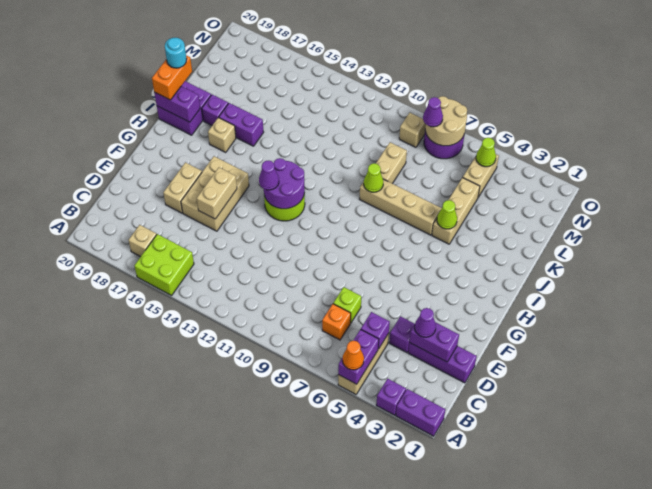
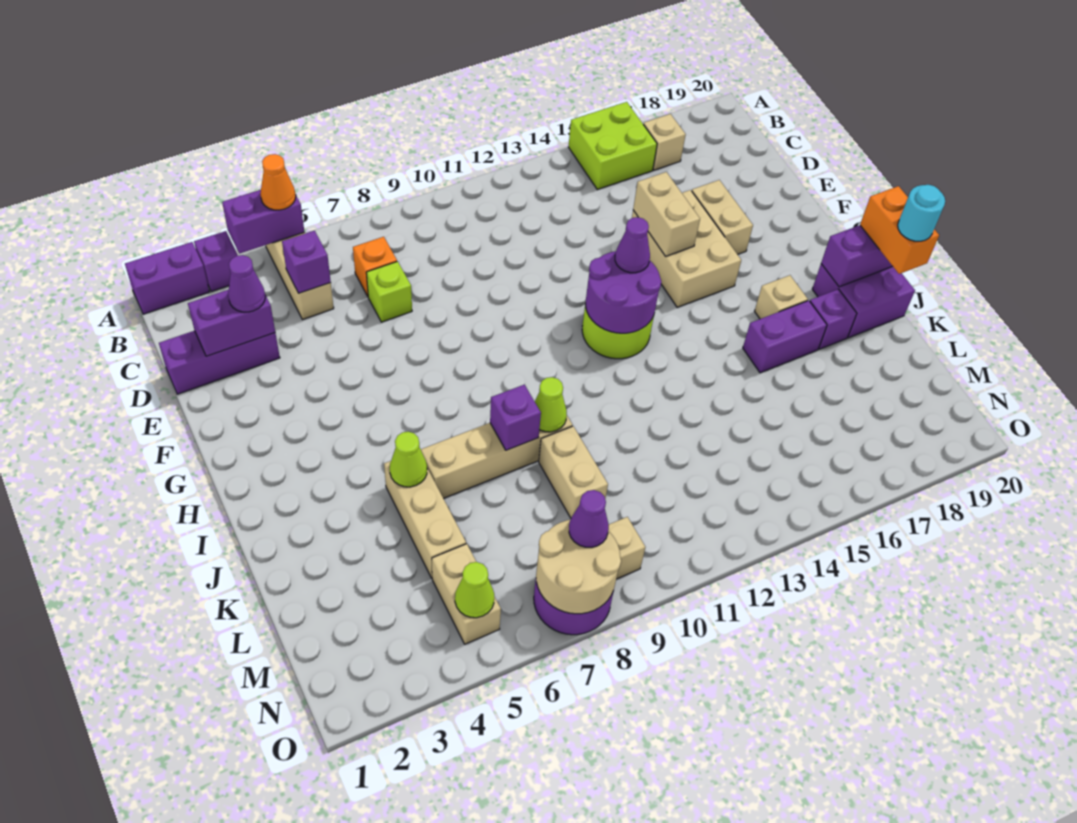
purple brick A5:B5 level 2 -> purple brick A4:A5 level 2
purple brick D4 level 1 -> purple brick J8 level 2

